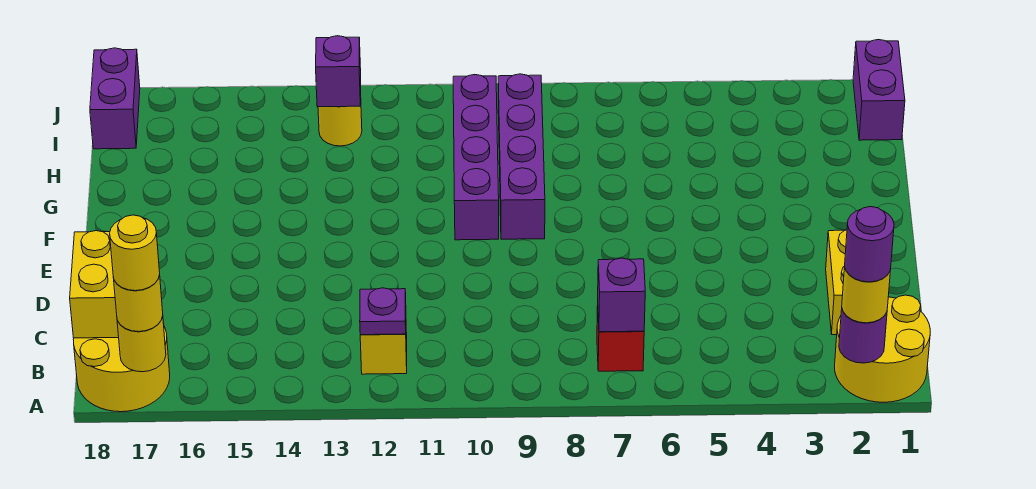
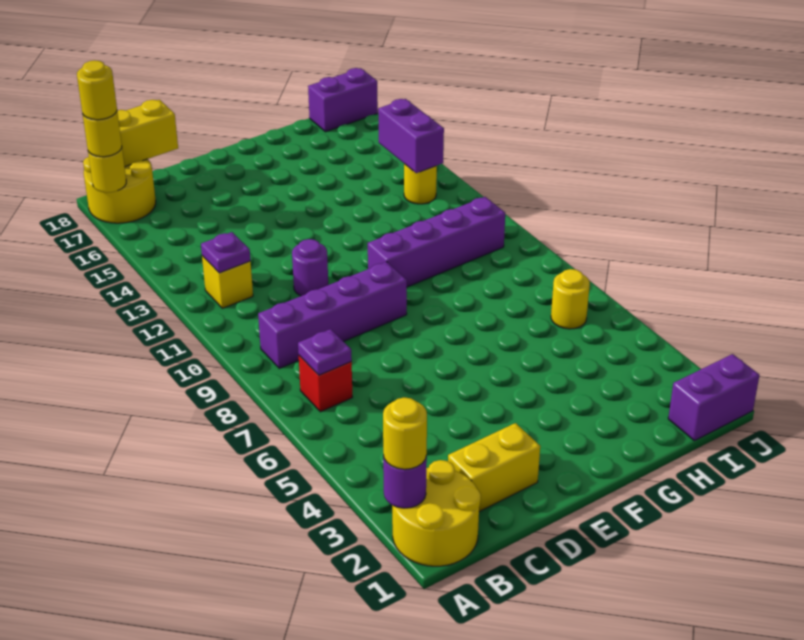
purple round brick A2 level 4 -> purple round brick D11 level 1
purple brick B7 level 2 -> purple plate B7 level 2
purple brick F9:I9 level 1 -> purple brick B9:E9 level 1
none -> yellow round brick I6 level 1
purple brick I13 level 2 -> purple brick I13:I14 level 2

